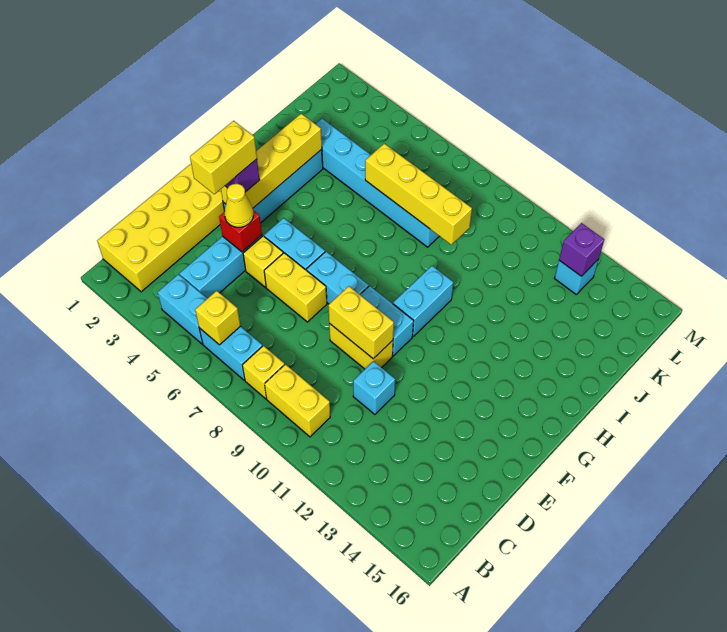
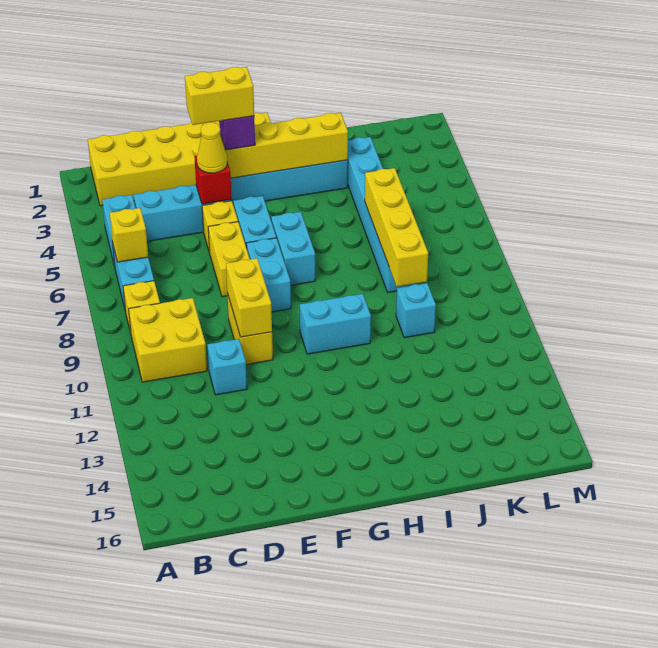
yellow brick B9:B10 level 1 -> yellow brick B9:C10 level 1
cyan brick F9:F10 level 1 -> cyan brick G6:G7 level 1
cyan brick L13 level 1 -> cyan brick J10 level 1
purple brick L13 level 2 -> none

